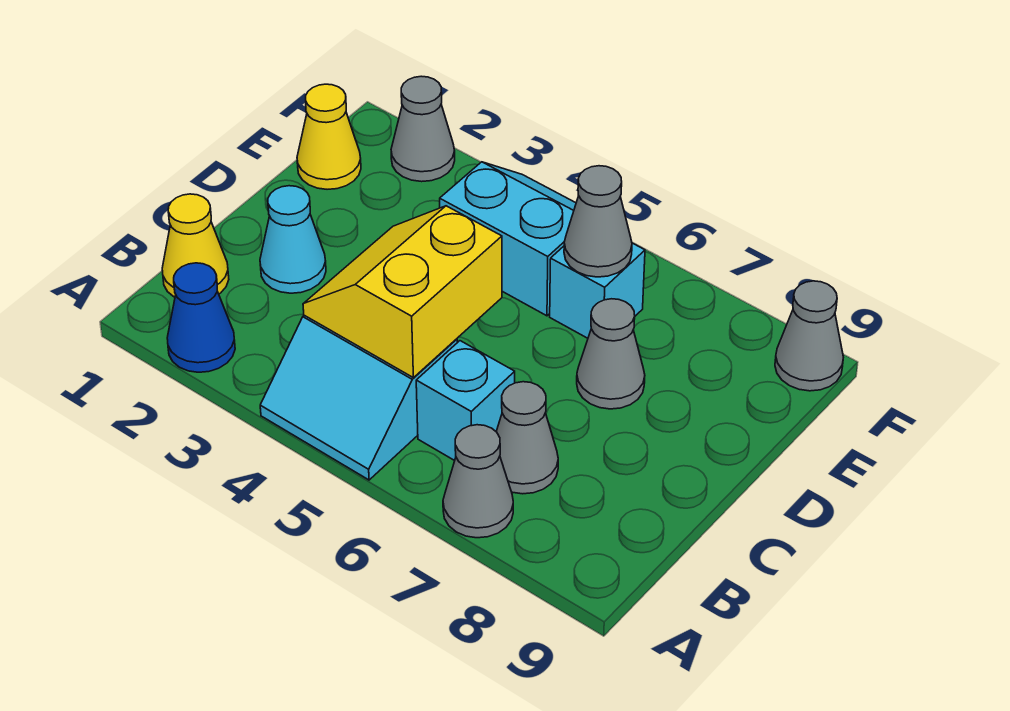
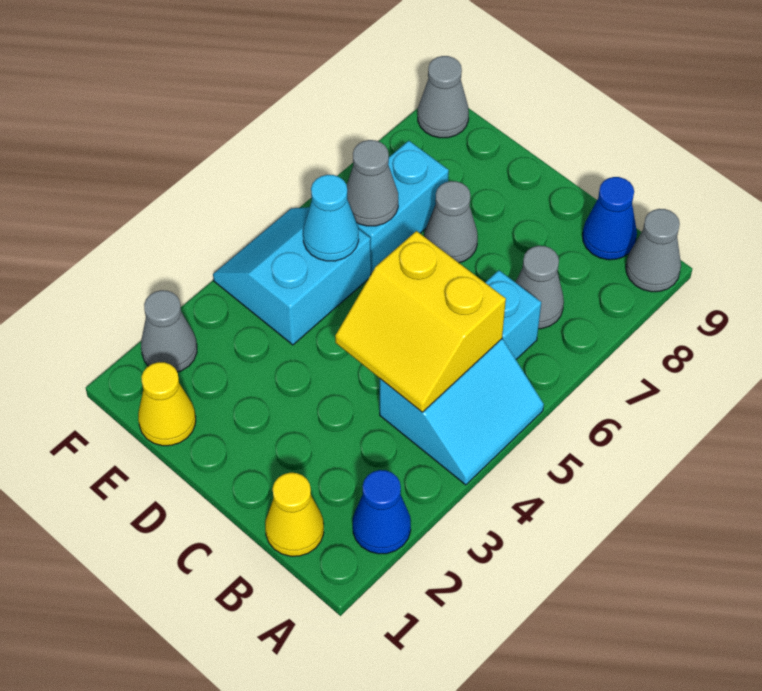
grey cone A7 level 1 -> grey cone A9 level 1
none -> blue cone B9 level 1
cyan cone C2 level 1 -> cyan cone E5 level 2
cyan brick E6 level 1 -> cyan brick E6:E7 level 1

